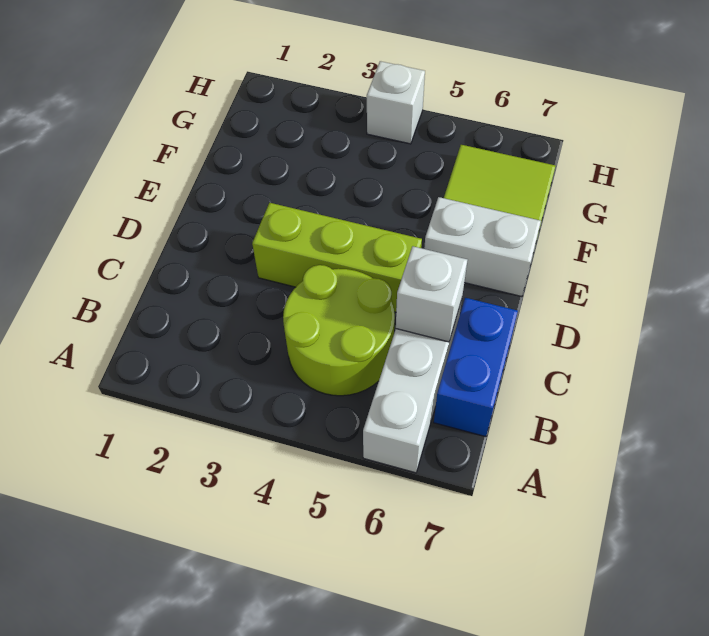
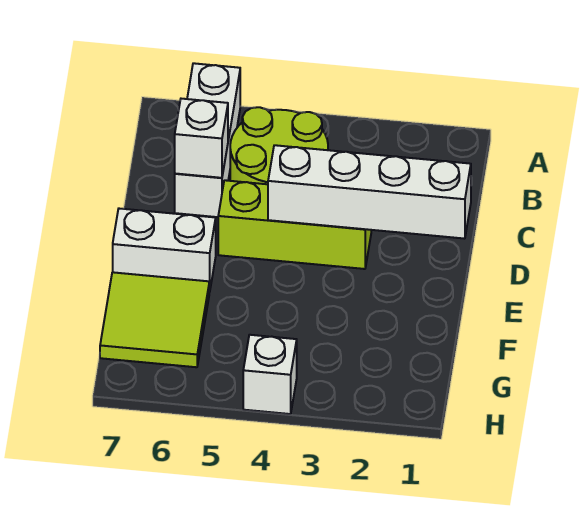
blue brick B7:C7 level 1 -> none
none -> white brick D1:D4 level 2

